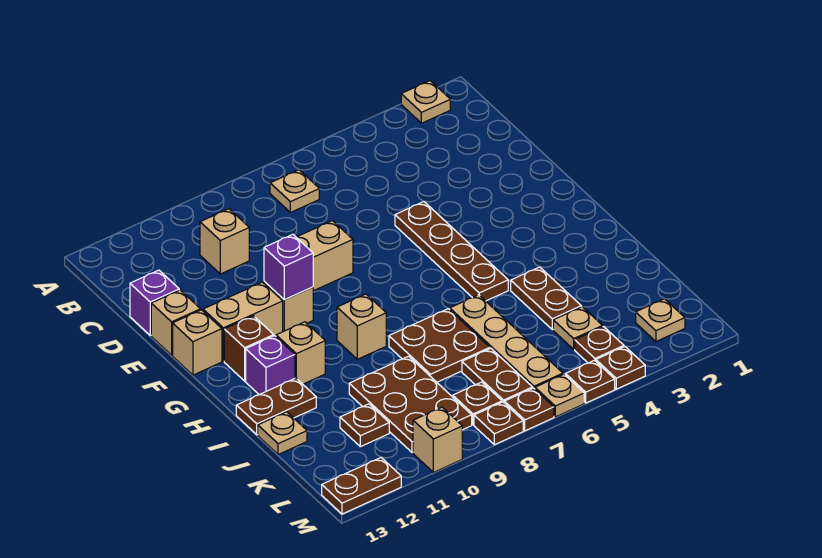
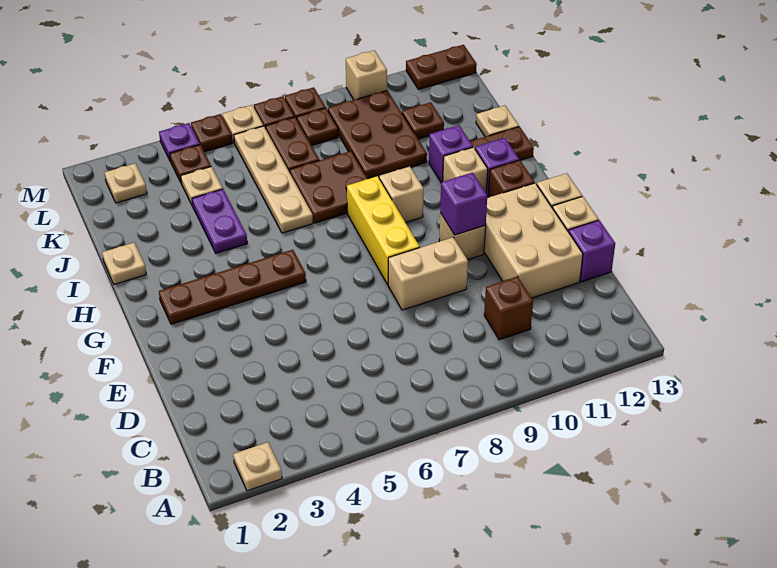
tan plate B7 level 1 -> tan plate I1 level 1
tan brick C10 level 1 -> brown brick C10 level 1
brown plate E5:H5 level 1 -> brown plate G2:G5 level 1
none -> yellow brick F8:H8 level 1
tan brick F11:F12 level 1 -> tan brick D11:F12 level 1
brown plate I4:J4 level 1 -> purple plate I4:J4 level 1
none -> purple brick I11 level 1
brown plate M4 level 1 -> purple plate M4 level 1

